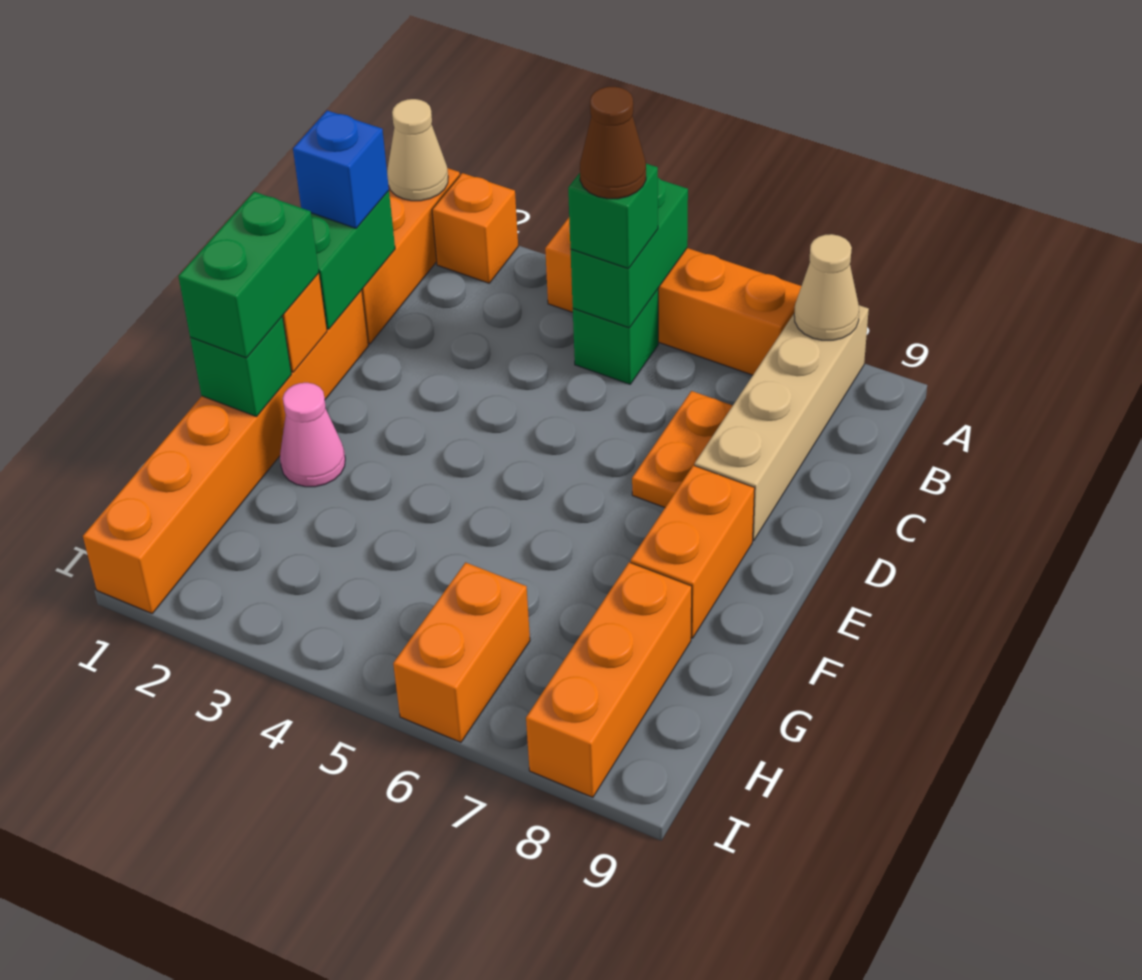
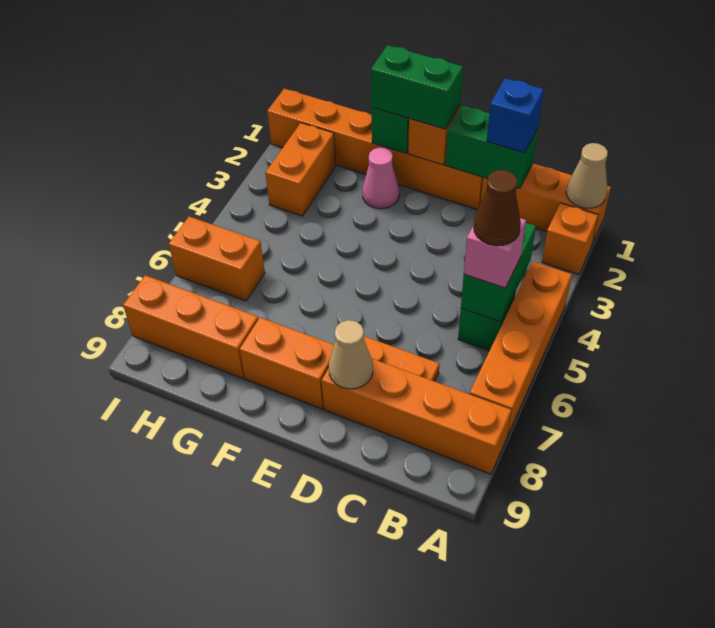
green brick A5:B5 level 2 -> green brick B4:B5 level 2
tan brick A8:D8 level 1 -> orange brick A8:D8 level 1
tan cone A8 level 2 -> tan cone D8 level 2
green brick B5 level 3 -> pink brick B5 level 3
none -> orange brick H2:H3 level 1

